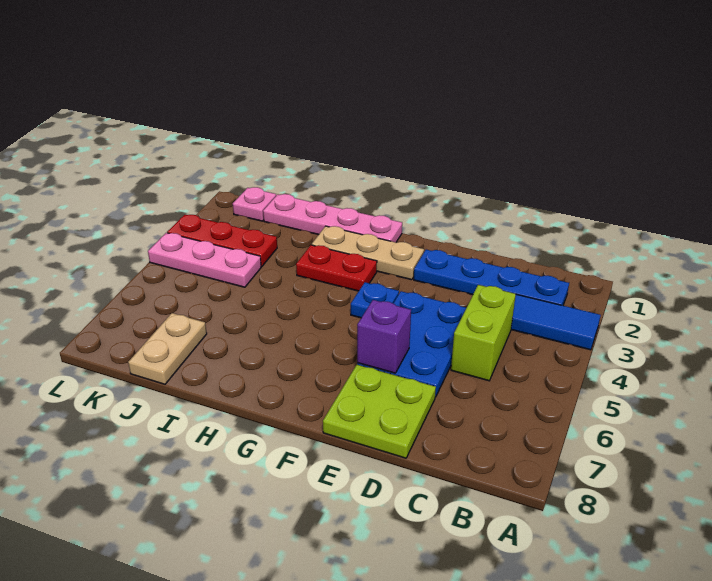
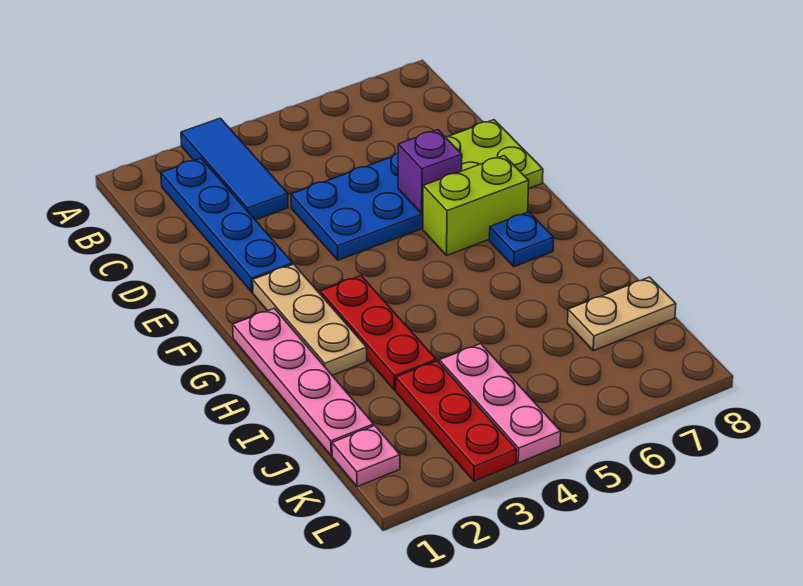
lime brick C4:C5 level 1 -> lime brick F6:F7 level 1
blue plate F4 level 1 -> blue plate G7 level 1
red plate G3:H3 level 1 -> red plate G3:I3 level 1

